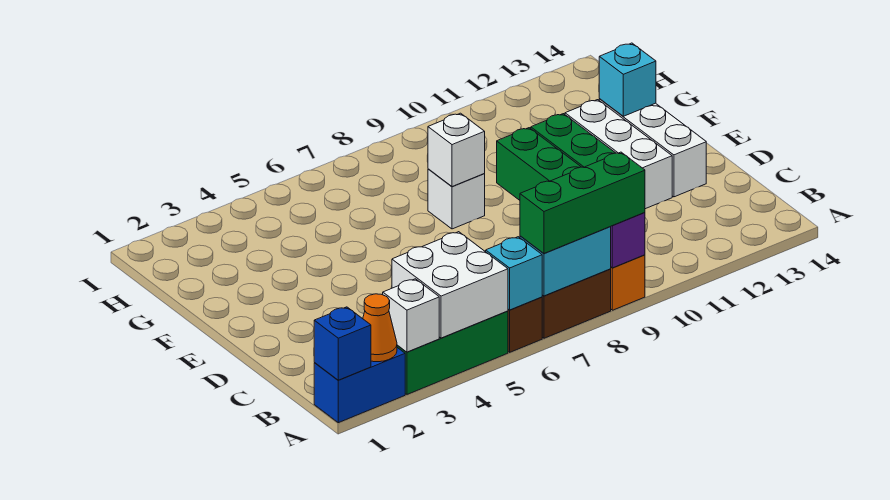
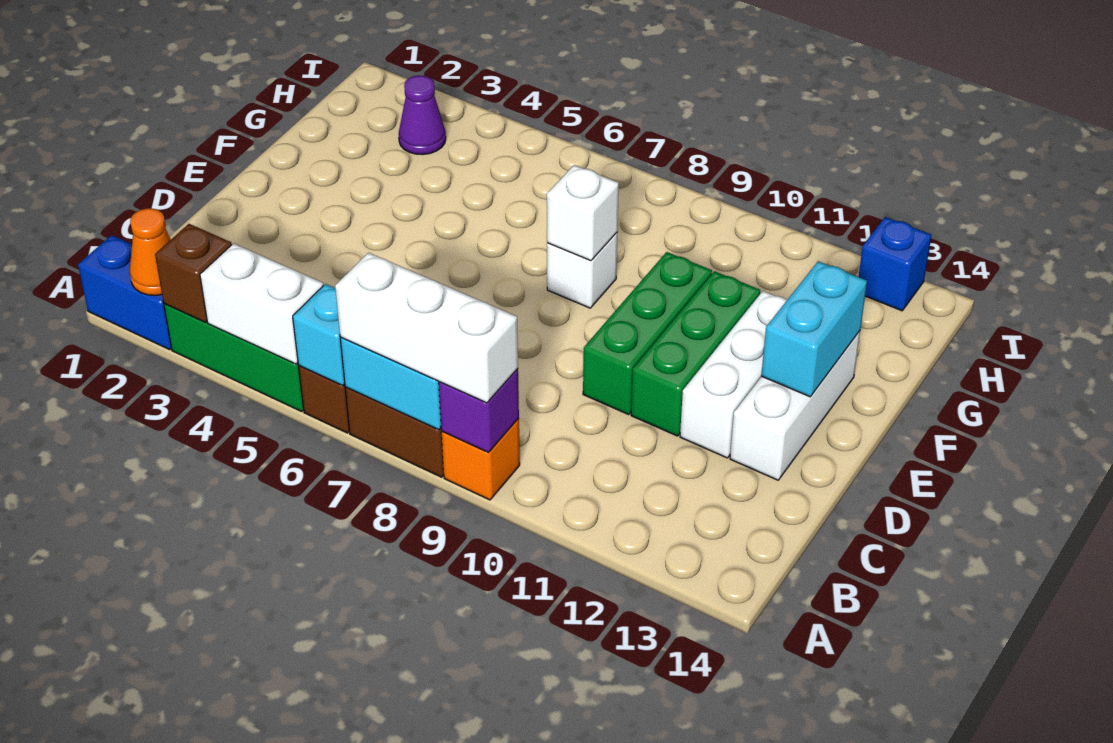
blue brick A1 level 2 -> blue brick I13 level 1
white brick A3 level 2 -> brown brick A3 level 2
white brick A4:B5 level 2 -> white brick A4:A5 level 2
green brick A7:A9 level 3 -> white brick A7:A9 level 3
cyan brick F13 level 2 -> cyan brick E13:F13 level 2
none -> purple cone H3 level 1

